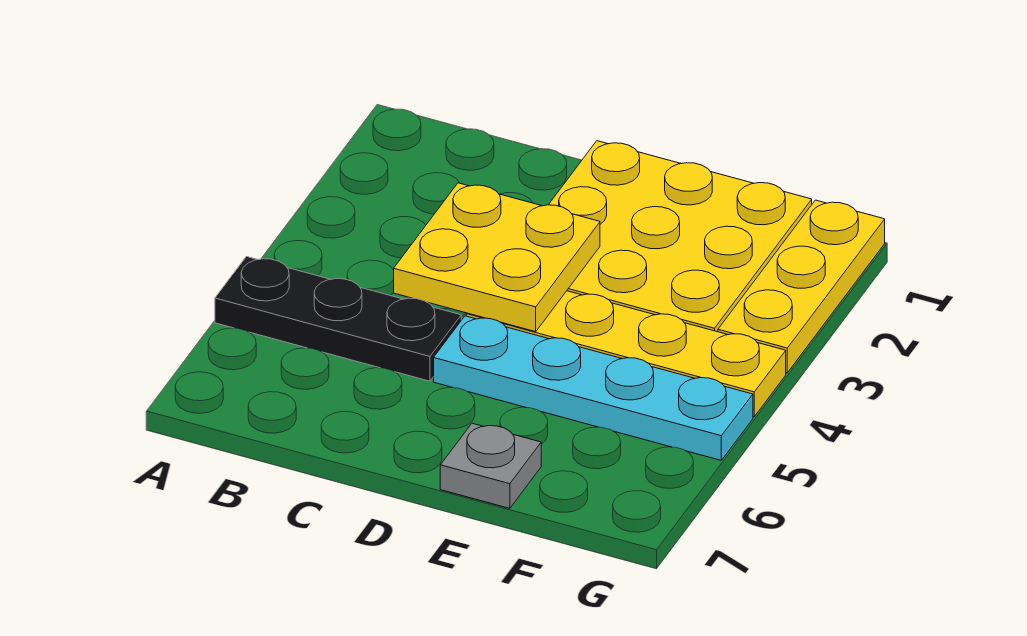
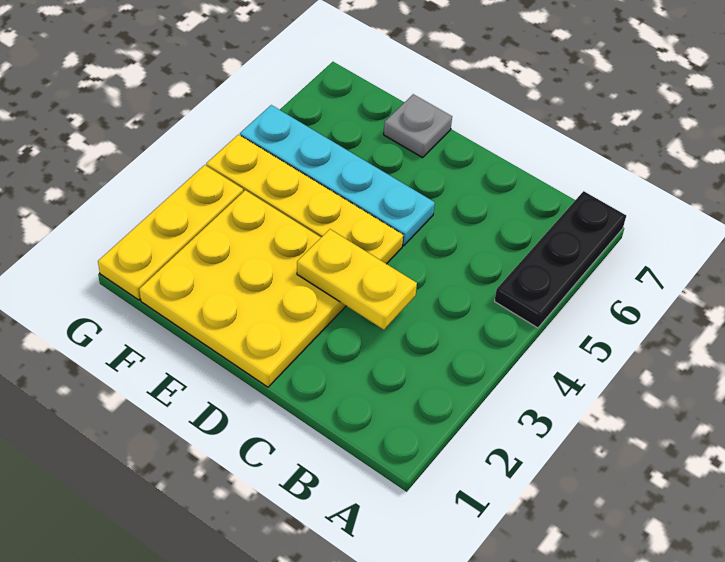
black plate A5:C5 level 1 -> black plate A5:A7 level 1
yellow plate C3:D4 level 2 -> yellow plate C3:D3 level 2

